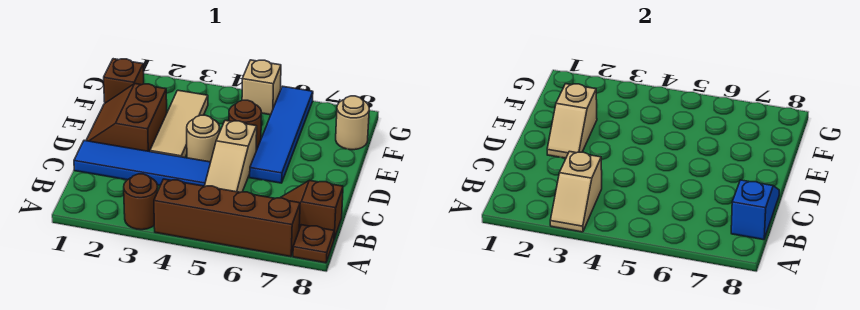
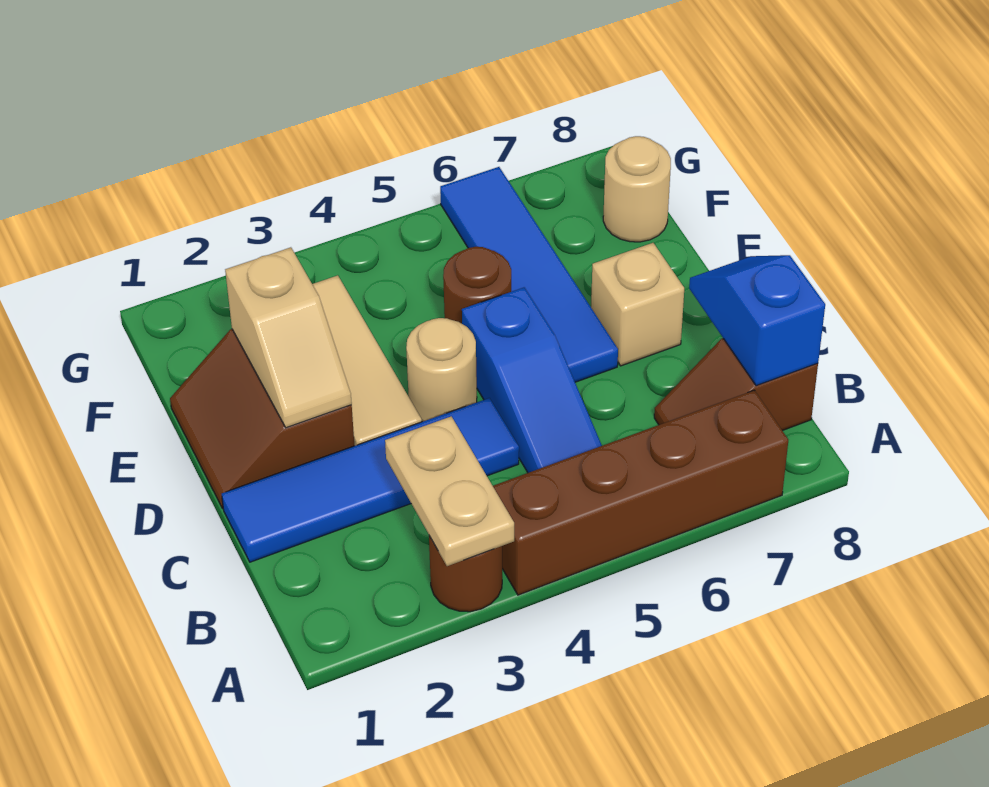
tan slope A3:B3 level 2 top B -> tan plate A3:B3 level 2
brown plate A8 level 1 -> none
tan slope B5:D5 level 1 top D -> blue slope B5:D5 level 1 top D
brown brick F1 level 1 -> none
tan brick G5 level 1 -> tan brick D7 level 1

